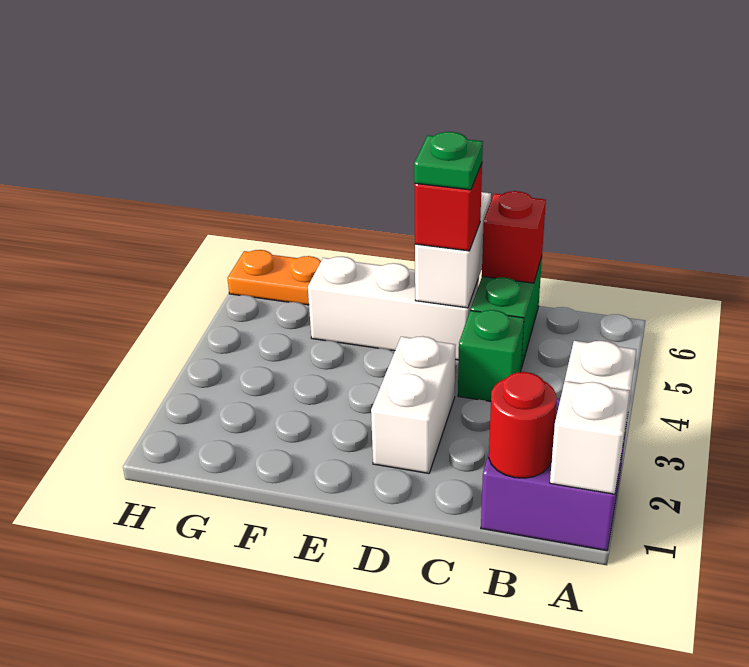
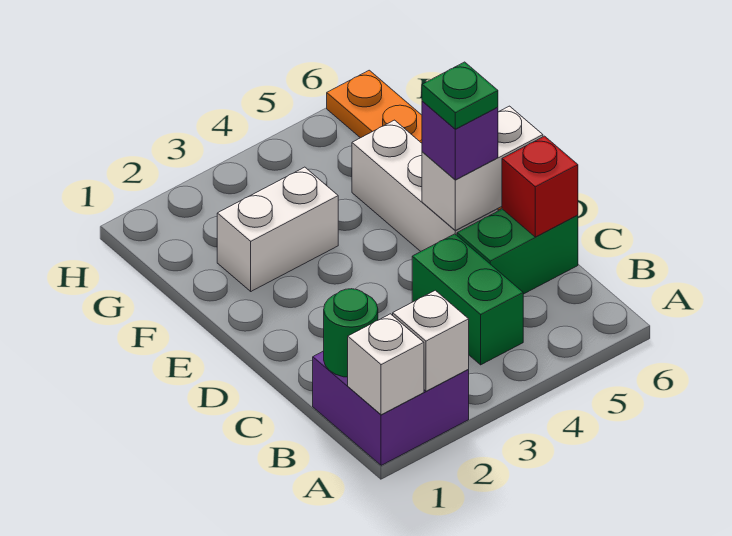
red round brick B1 level 2 -> green round brick B1 level 2
green brick C4 level 1 -> green brick B4:C4 level 1
white brick D2:D3 level 1 -> white brick F2:F3 level 1
red brick D5 level 3 -> purple brick D5 level 3

